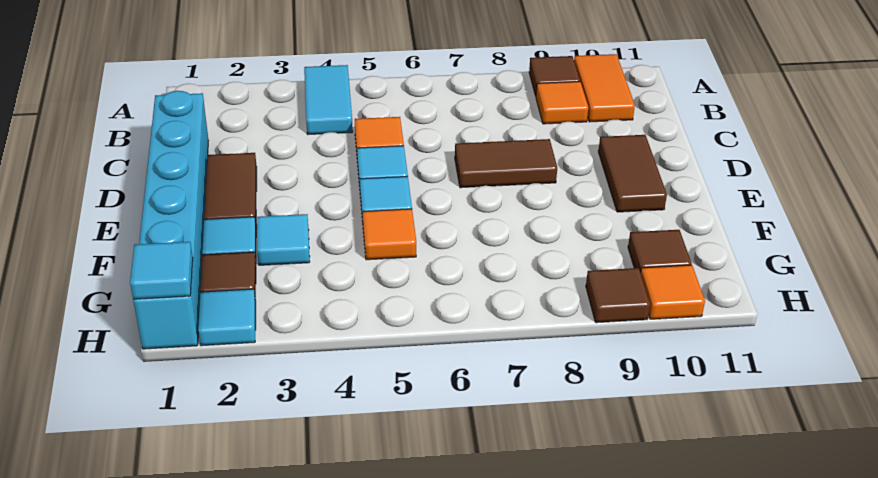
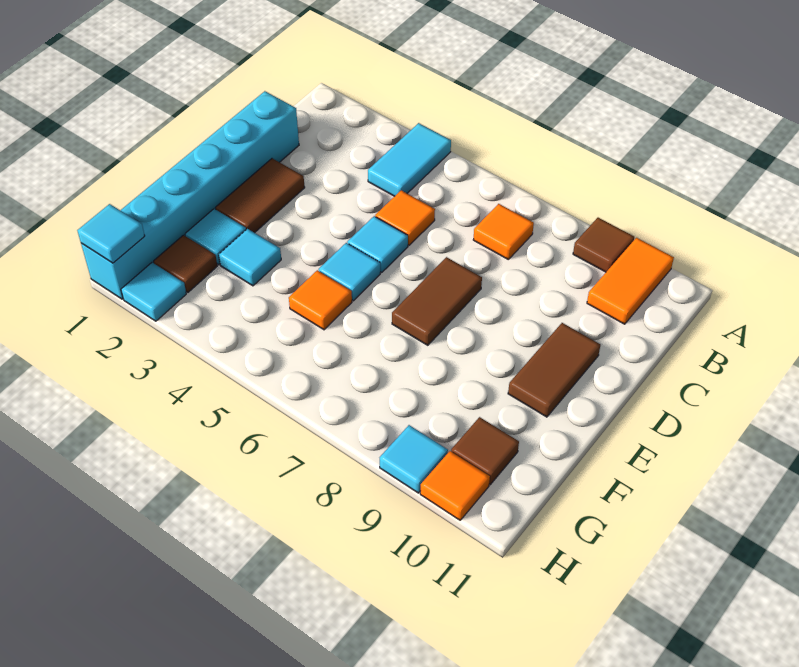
orange tile B9 level 1 -> orange tile B7 level 1
brown tile D7:D8 level 1 -> brown tile D7:E7 level 1
brown tile H9 level 1 -> cyan tile H9 level 1

